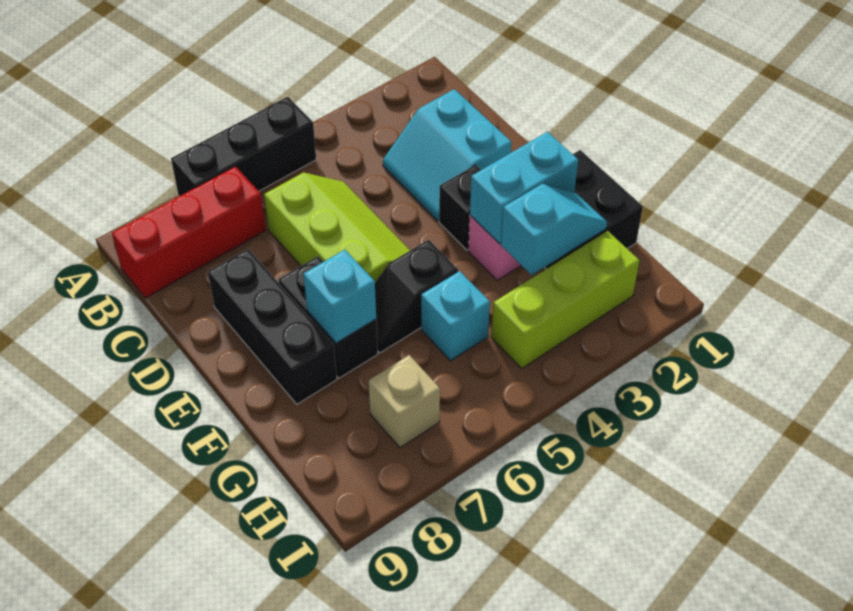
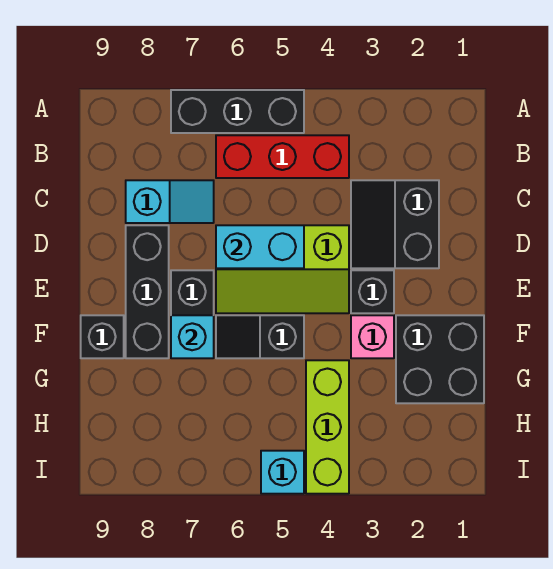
red brick B7:B9 level 1 -> red brick B4:B6 level 1
cyan slope C2:D3 level 1 top 2 -> black slope C2:D3 level 1 top 2
lime slope C5:E6 level 1 top 6 -> lime slope D4:E6 level 1 top D
cyan brick F2:F3 level 2 -> cyan brick D5:D6 level 2
none -> black brick F9 level 1
cyan slope G2:G3 level 2 top 3 -> cyan slope C7:C8 level 1 top 8
cyan brick G5 level 1 -> cyan brick I5 level 1
lime brick H2:H4 level 1 -> lime brick G4:I4 level 1
tan brick H7 level 1 -> none

